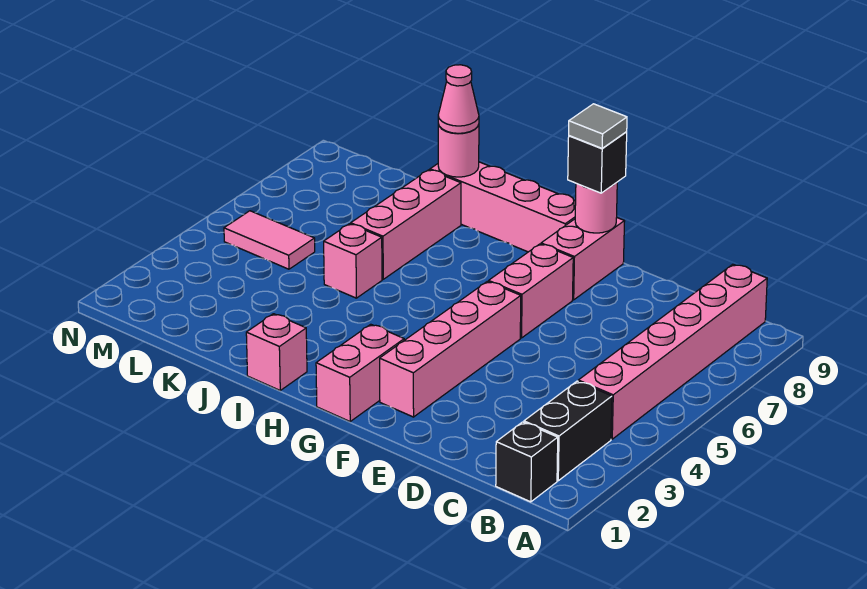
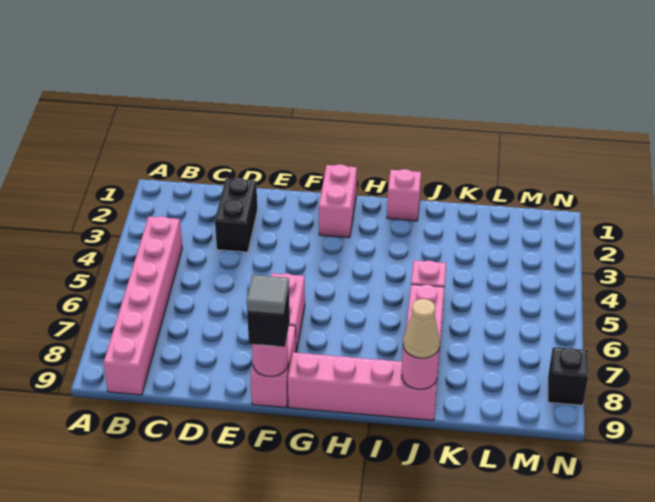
black brick B1 level 1 -> black brick N8 level 1
black brick B2:B3 level 1 -> black brick D2:D3 level 1
pink brick F2:F5 level 1 -> none
pink cone J9 level 3 -> tan cone J9 level 3
pink tile L5:M5 level 1 -> none

